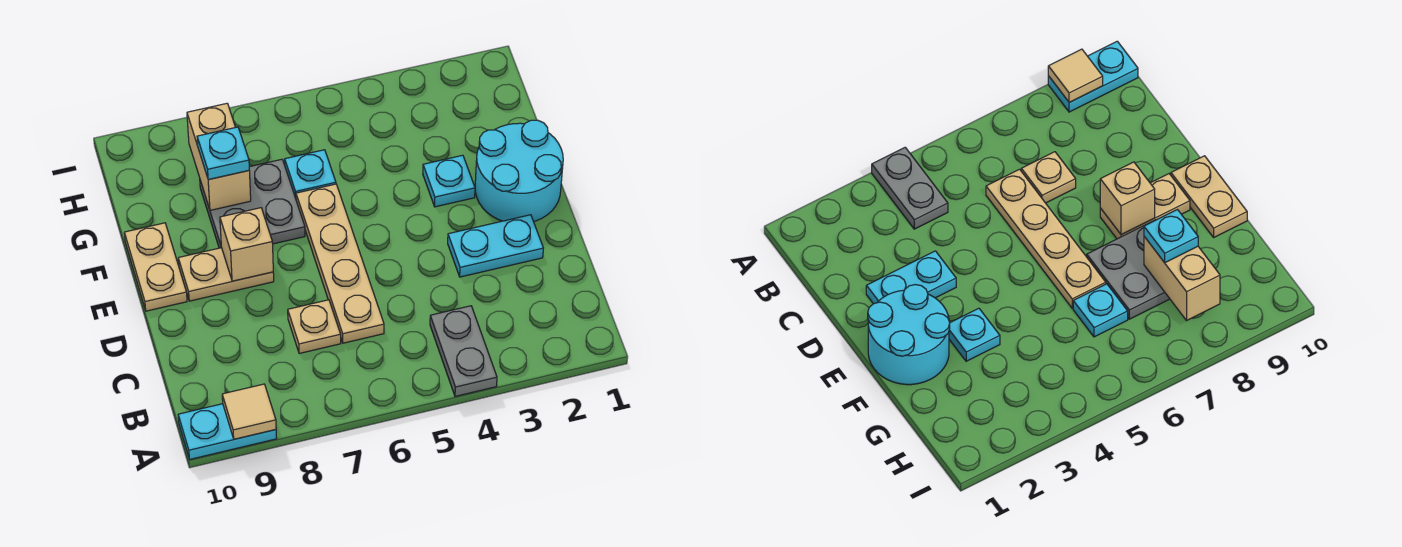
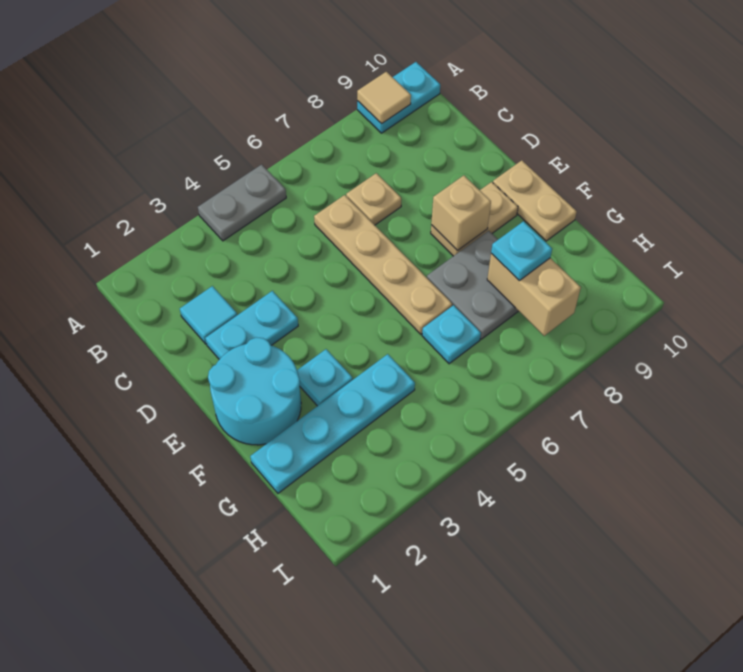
grey plate A4:B4 level 1 -> grey plate A4:A5 level 1
none -> cyan tile C2 level 1
none -> cyan plate G1:G4 level 1

